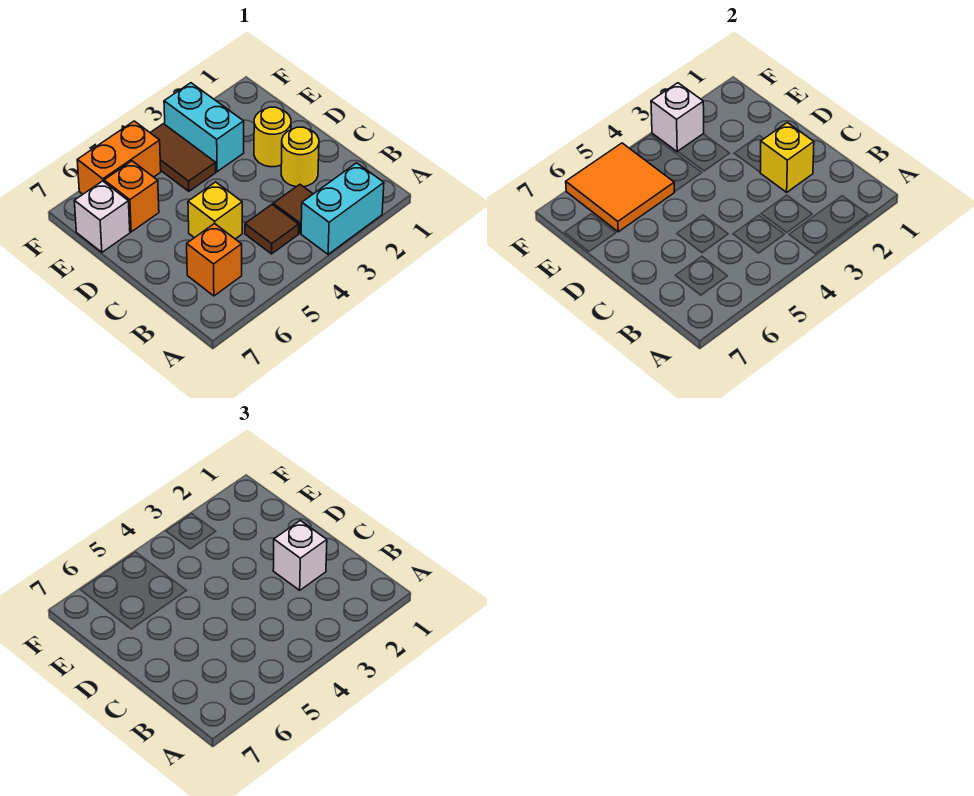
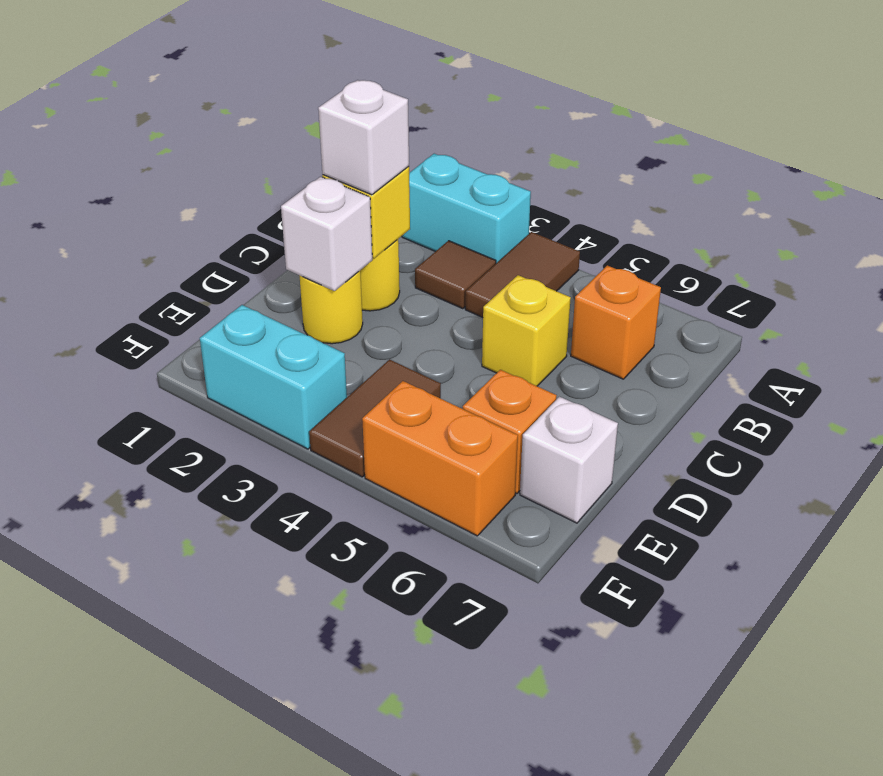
brown tile B4 level 1 -> brown tile A4:B4 level 1
cyan brick E3:F3 level 1 -> cyan brick F2:F3 level 1
orange tile E5:F6 level 2 -> none
white brick F3 level 2 -> white brick D2 level 2

